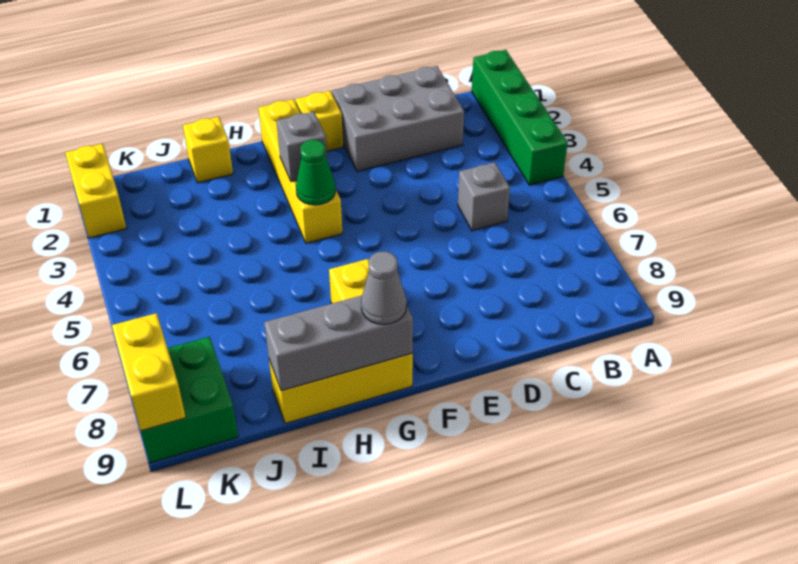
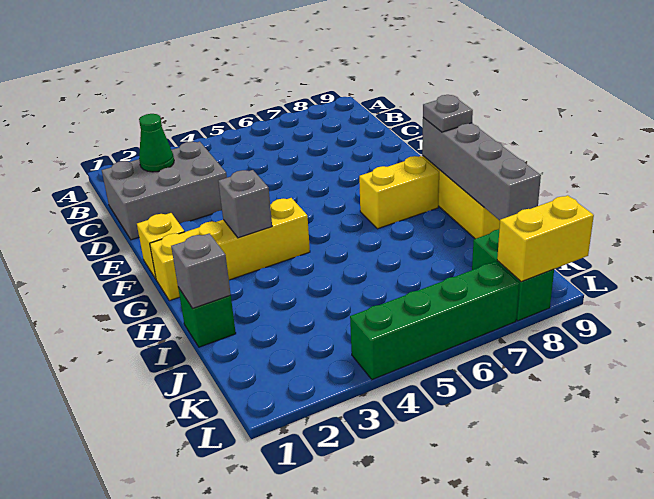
green brick A1:A4 level 1 -> green brick L4:L7 level 1
grey brick C1:E2 level 1 -> grey brick C1:D3 level 1
grey brick C5 level 1 -> grey brick I1 level 2
green cone G4 level 2 -> green cone C2 level 2
grey brick G9:I9 level 2 -> grey brick G9:J9 level 2
grey cone G9 level 3 -> grey plate G9 level 3
yellow brick I1 level 1 -> green brick I1 level 1
green brick K8:L9 level 1 -> green brick K8:L8 level 1
yellow brick L1:L2 level 1 -> none

